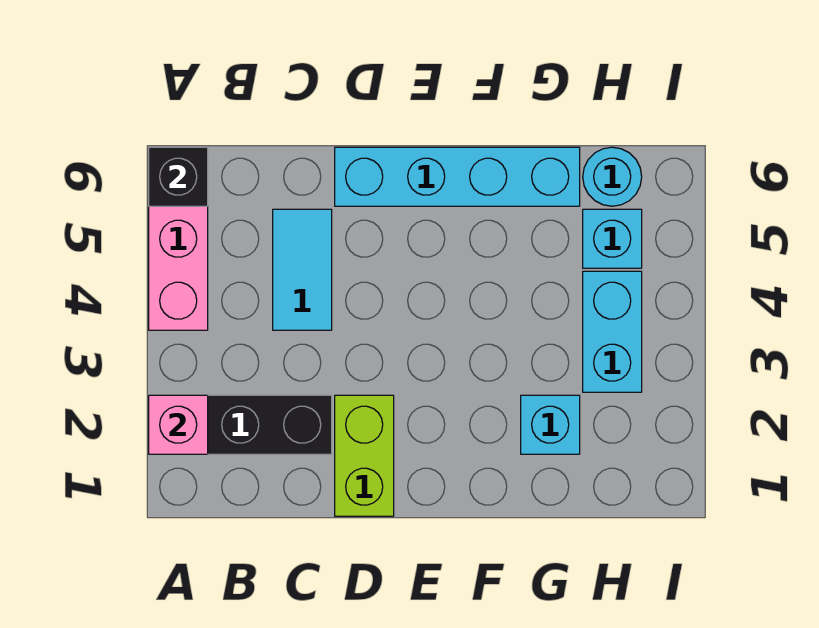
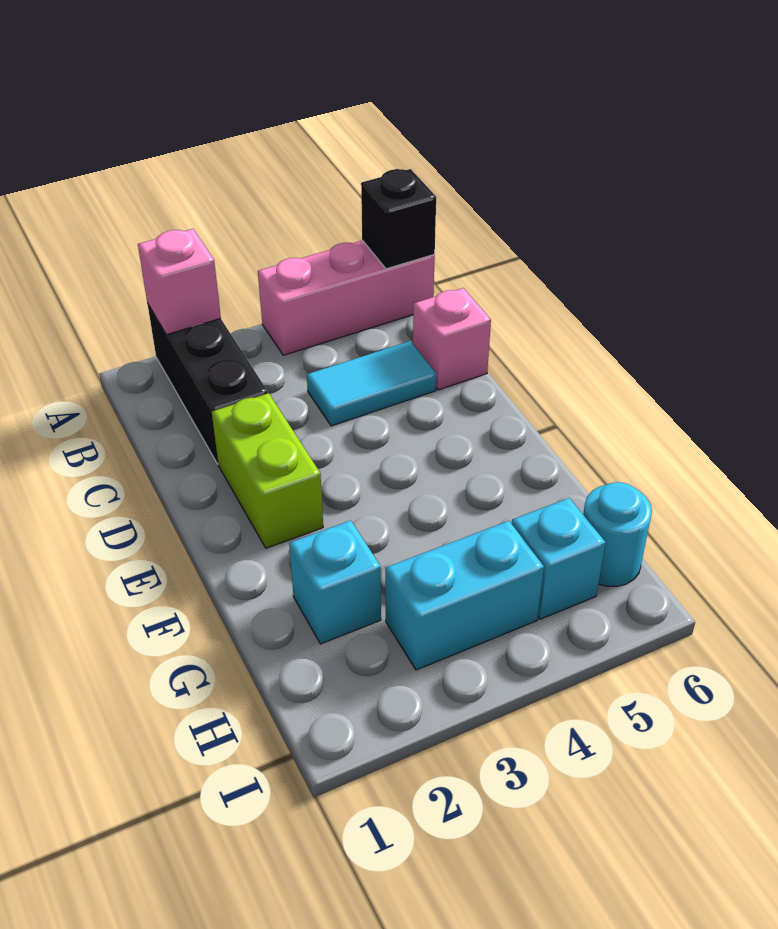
none -> pink brick C6 level 1
lime brick D1:D2 level 1 -> lime brick D2:E2 level 1
cyan brick D6:G6 level 1 -> none

